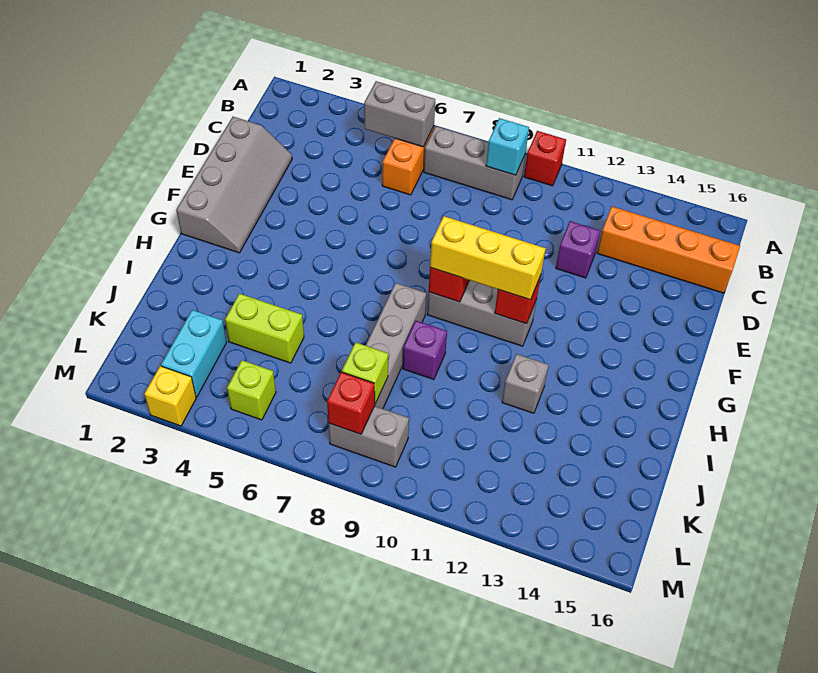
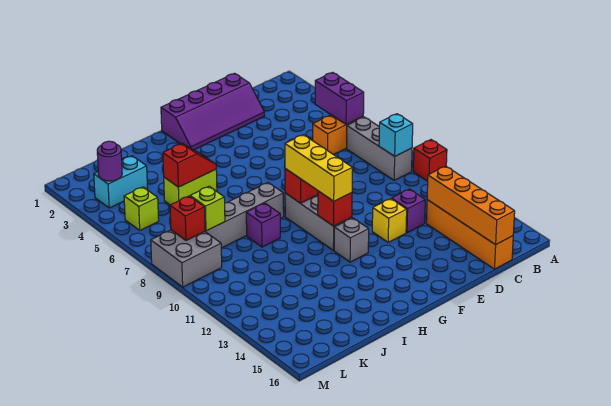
grey brick B5:B6 level 2 -> purple brick B5:B6 level 2
none -> orange brick C13:C16 level 2
grey slope D1:G2 level 1 top 1 -> purple slope D1:G2 level 1 top 1
none -> red slope I5:J5 level 2 top J
grey brick I12 level 1 -> grey brick G12 level 1
lime brick J4:J5 level 1 -> lime brick I5:J5 level 1
none -> purple round brick L3 level 2
grey brick L8:L9 level 1 -> grey brick L8:M9 level 1
yellow brick M3 level 1 -> yellow brick E12 level 1

